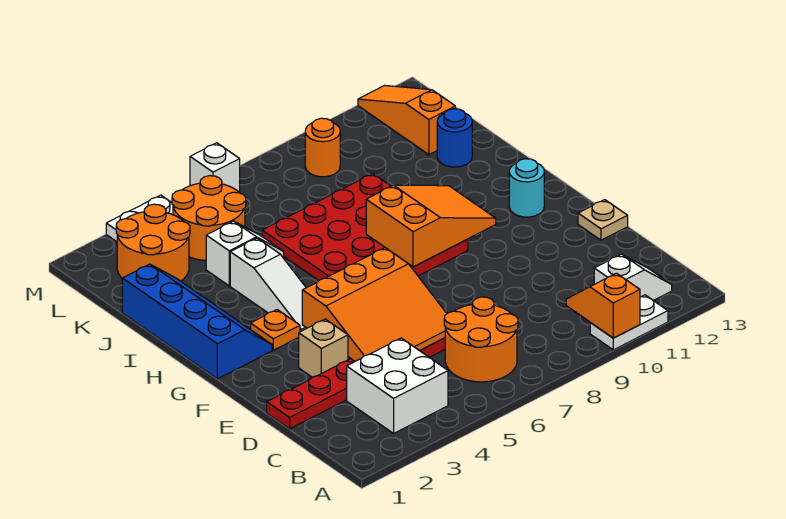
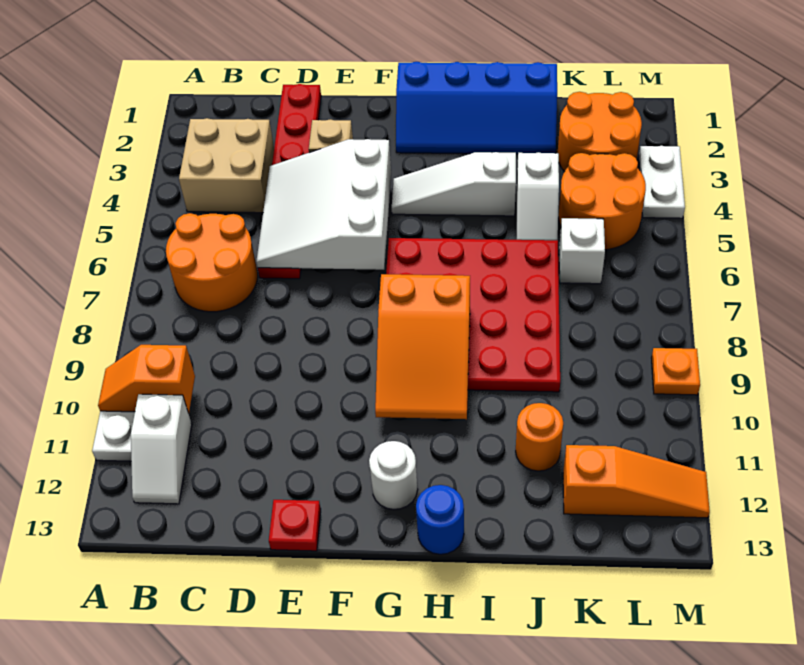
orange slope A10:B10 level 2 top A -> orange slope A10:B10 level 2 top B
white brick B3:C4 level 1 -> tan brick B3:C4 level 1
orange slope D4:F6 level 2 top F -> white slope D4:F6 level 2 top F
tan plate E13 level 1 -> red plate E13 level 1
orange plate G3 level 1 -> orange plate M9 level 1
cyan round brick G12 level 1 -> white round brick G12 level 1
blue round brick J12 level 1 -> blue round brick H13 level 1
orange round brick L9 level 1 -> orange round brick J11 level 1
white brick M6 level 1 -> white brick K6 level 1

